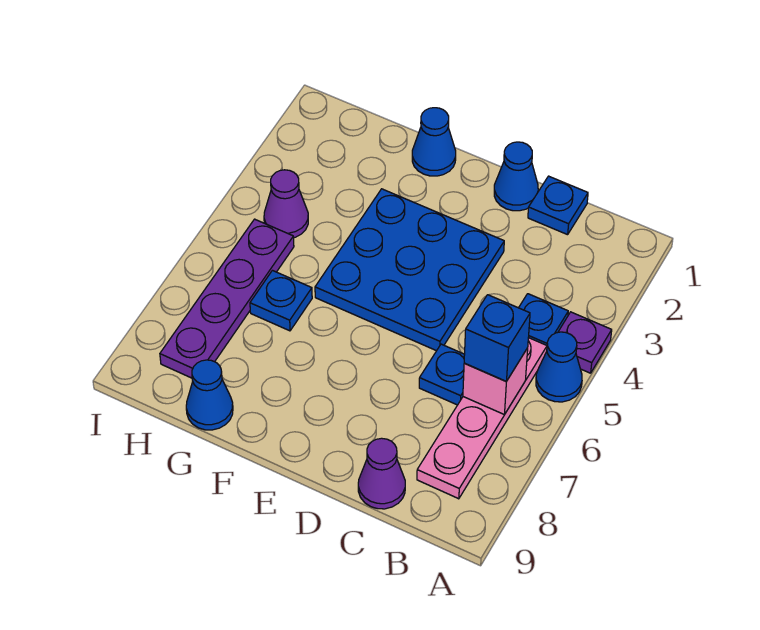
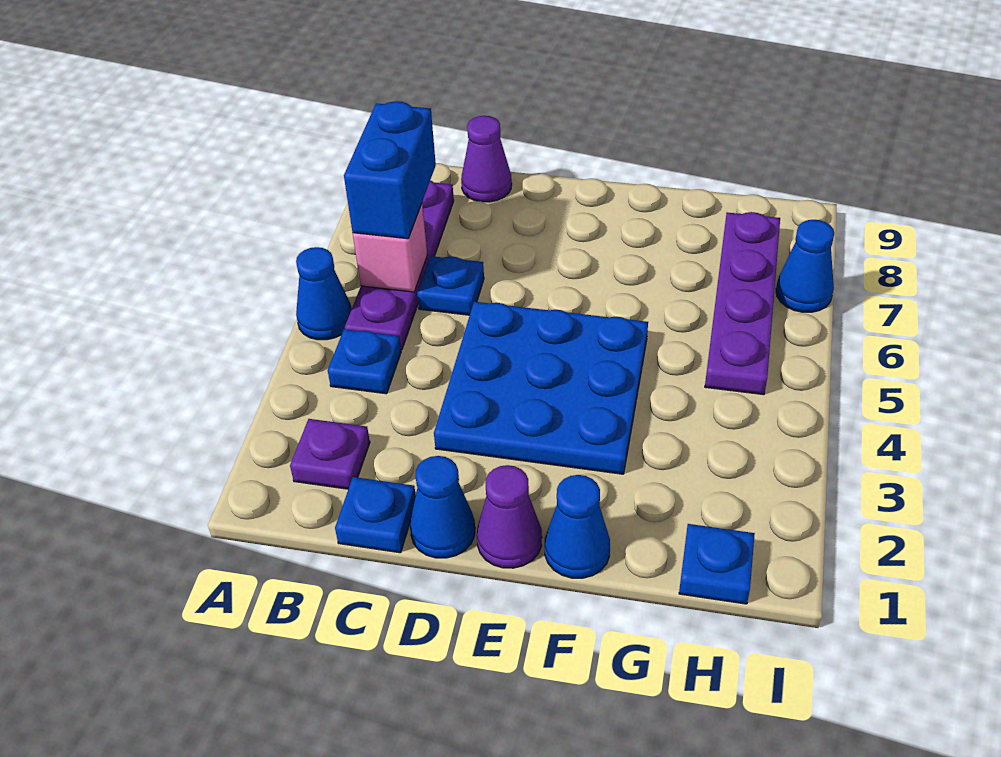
purple plate A4 level 1 -> purple plate B2 level 1
pink plate B5:B8 level 1 -> purple plate B5:B8 level 1
blue brick B6 level 3 -> blue brick B6:B7 level 3
blue plate G6 level 1 -> blue plate H1 level 1
blue cone G9 level 1 -> blue cone I7 level 1
purple cone H4 level 1 -> purple cone E1 level 1

